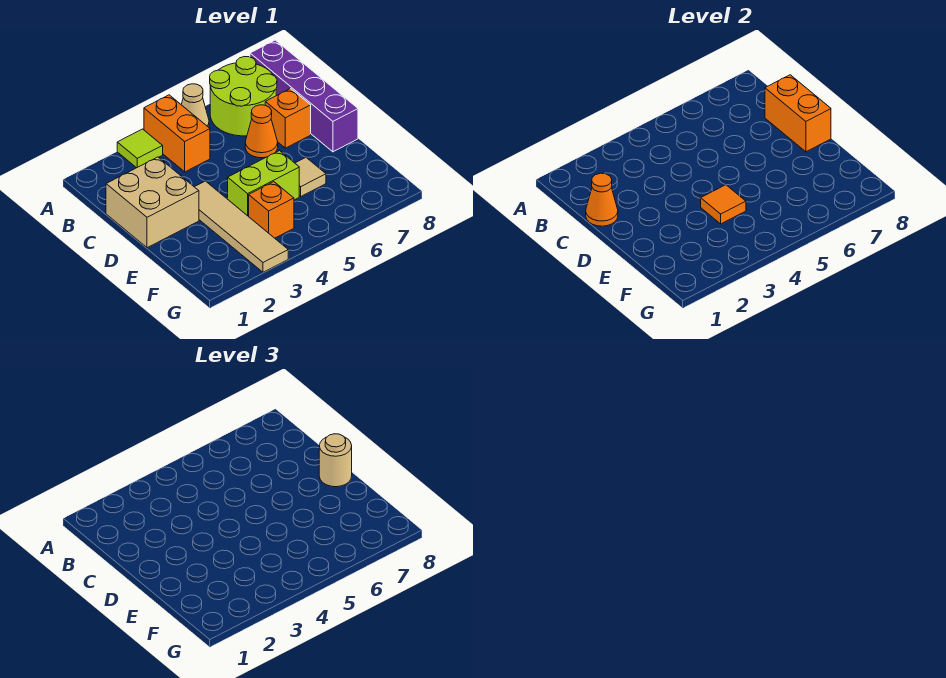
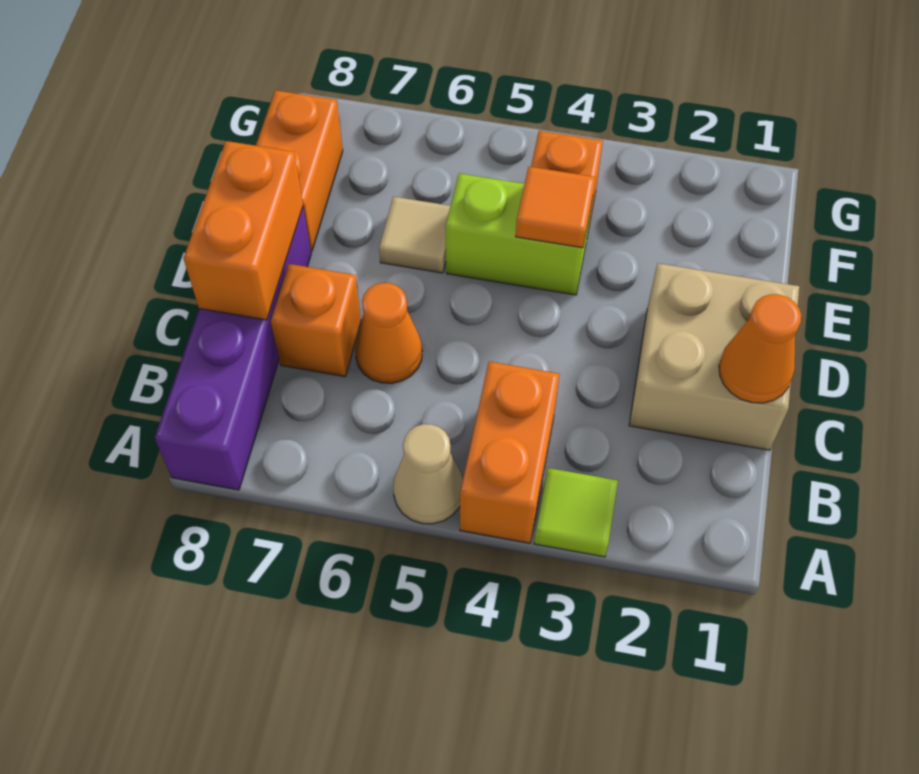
lime round brick A6:B7 level 1 -> none
tan tile D3:G3 level 1 -> none
tan round brick D8 level 3 -> none
none -> orange brick E8:F8 level 1

